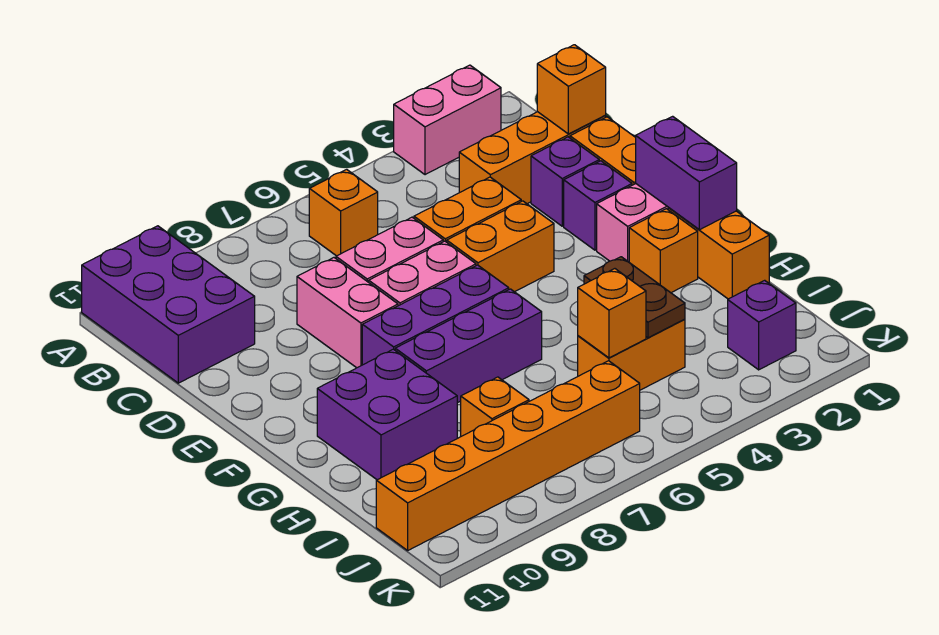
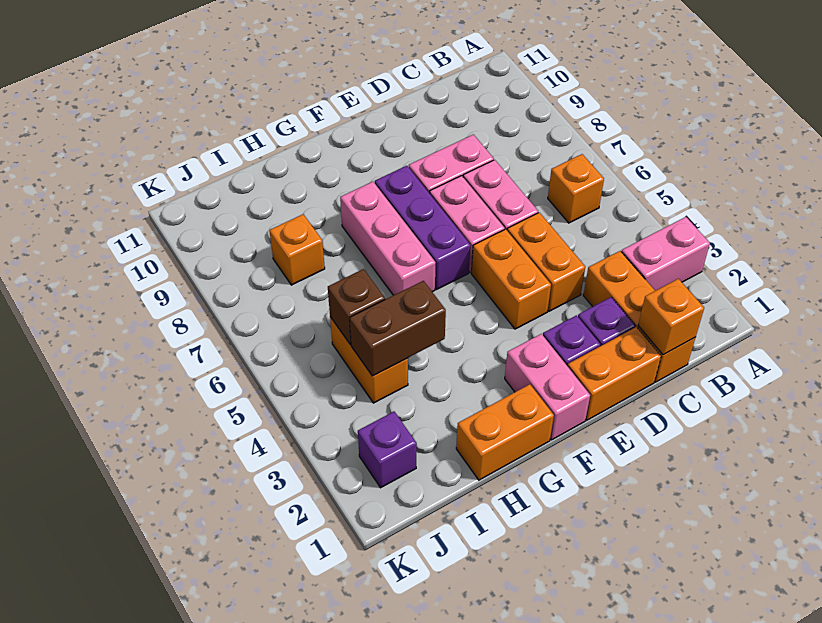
pink brick A2:A3 level 1 -> pink brick A3:B3 level 1
purple brick A10:C11 level 1 -> none
purple brick F1:G1 level 2 -> none
orange brick G2 level 1 -> none
purple brick G6:G8 level 1 -> pink brick G6:G8 level 1
purple brick G9:H10 level 1 -> none
brown plate H4:I4 level 2 -> brown brick H4:I4 level 2
orange brick I5 level 2 -> brown brick I5 level 2
orange brick J6:J11 level 1 -> none

